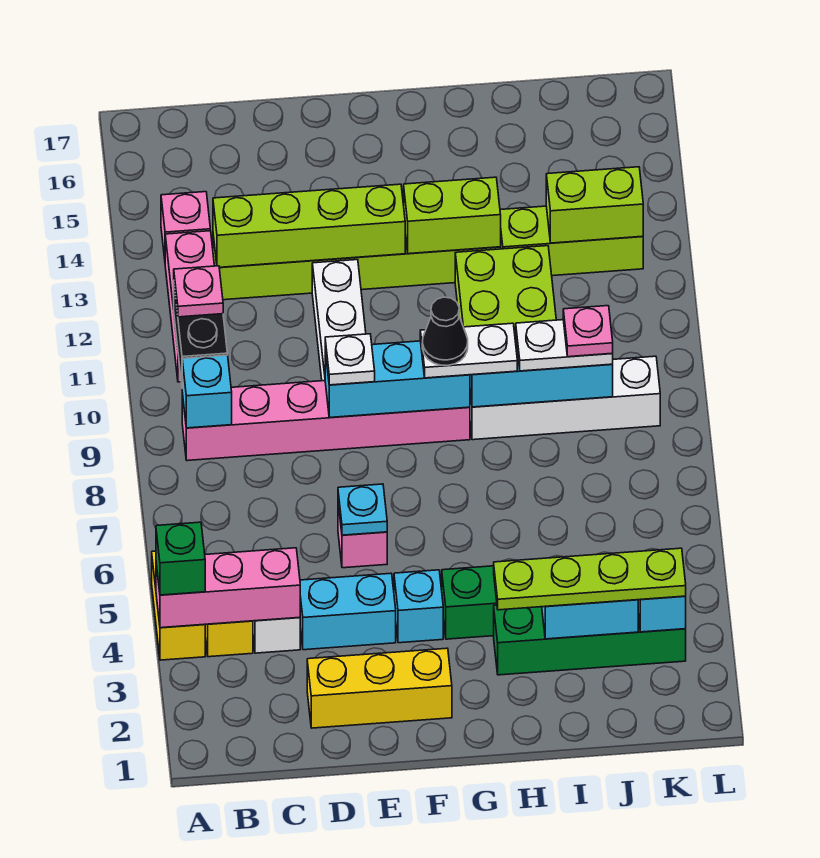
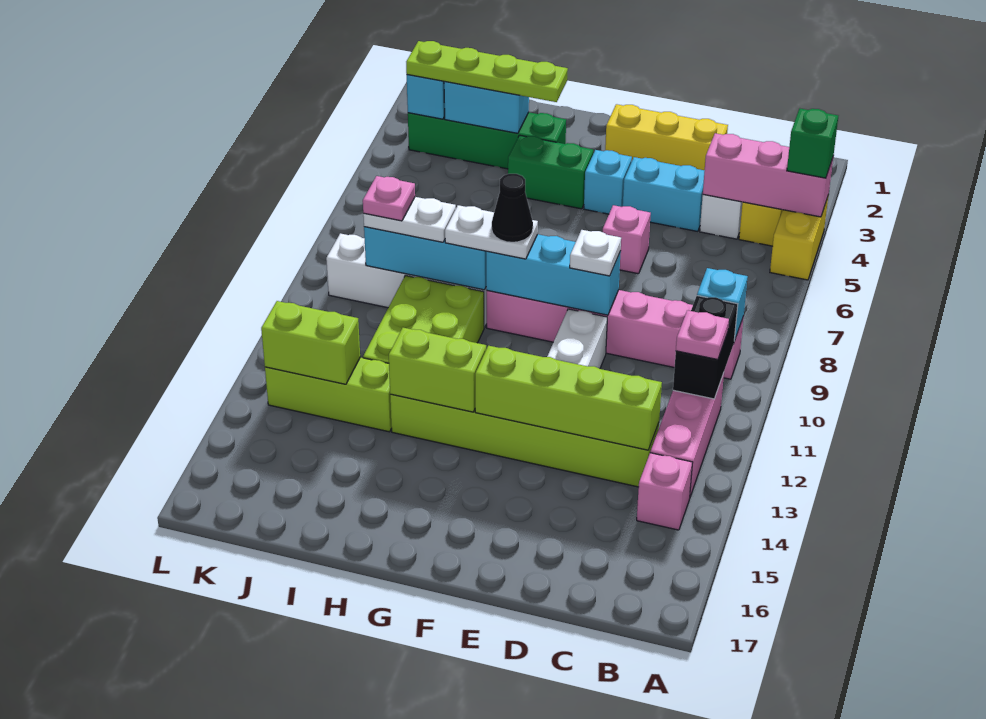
cyan plate E6 level 2 -> none

